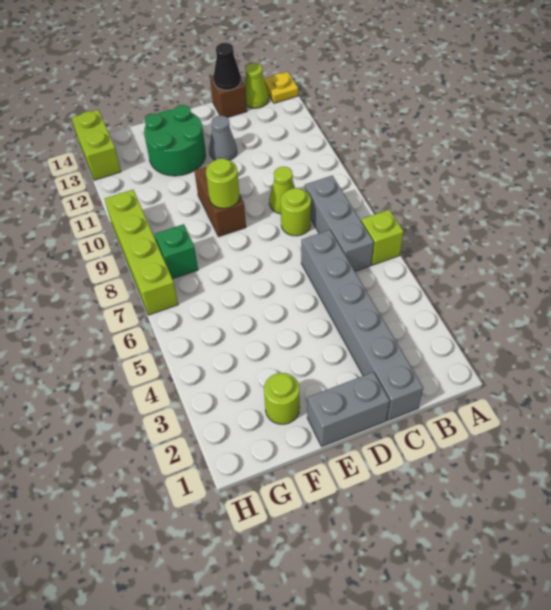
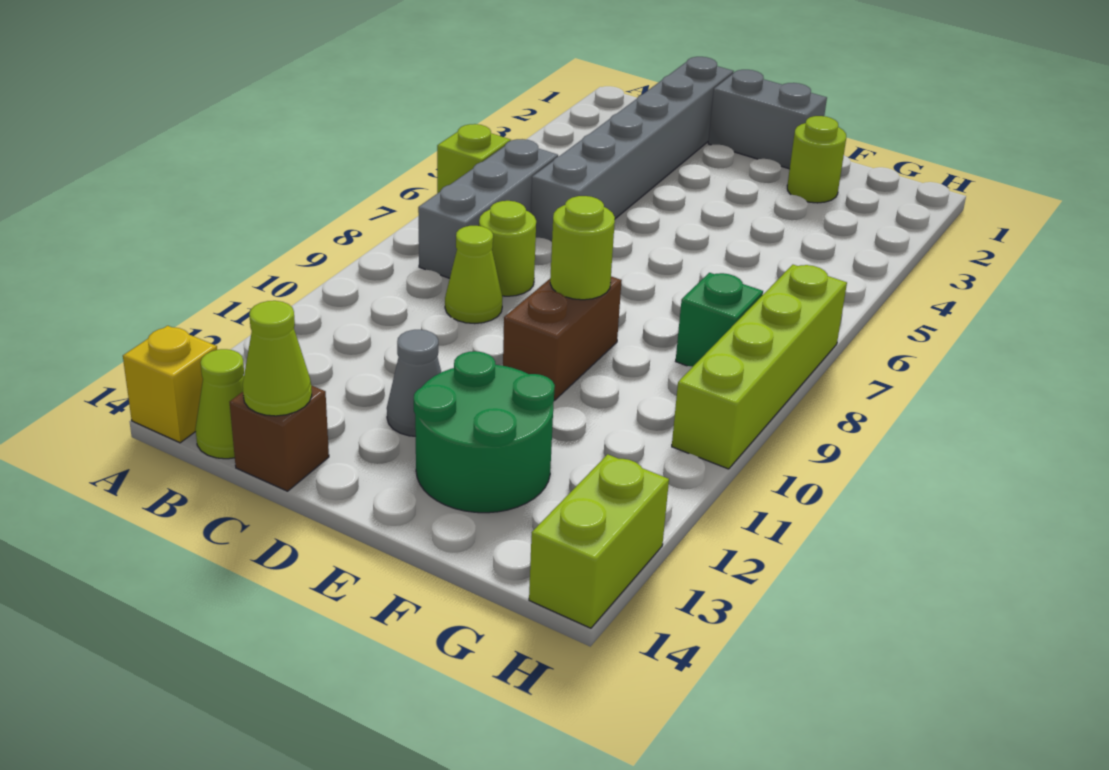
yellow plate A14 level 1 -> yellow brick A14 level 1
black cone C14 level 2 -> lime cone C14 level 2

